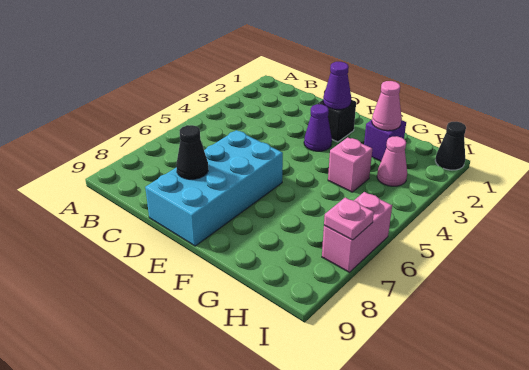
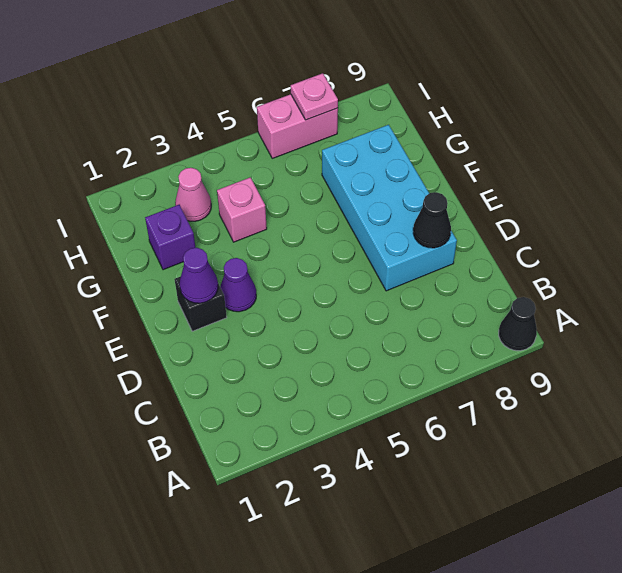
cyan brick D6:E9 level 1 -> cyan brick D7:G8 level 1
pink cone G2 level 2 -> none
black cone I1 level 1 -> black cone A9 level 1

